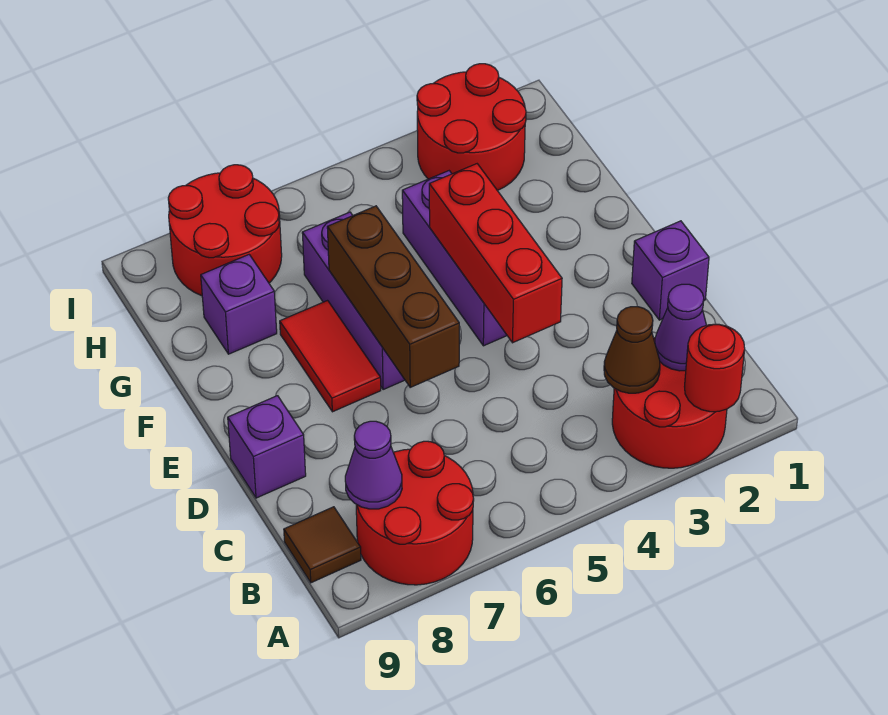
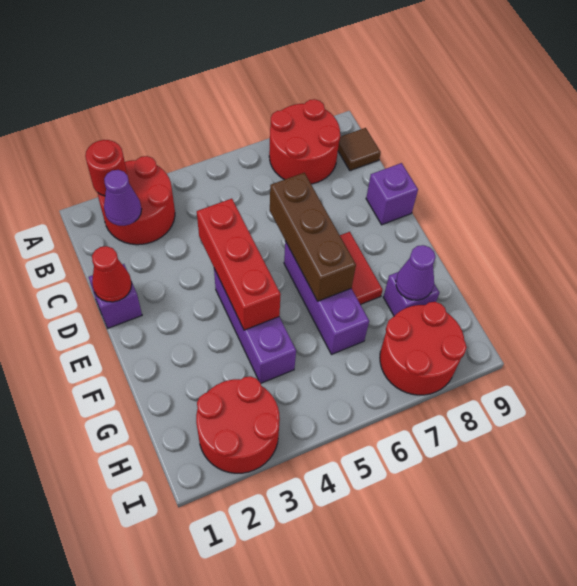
brown cone B3 level 2 -> none
purple cone B8 level 2 -> purple cone G8 level 2
none -> red cone D1 level 2

